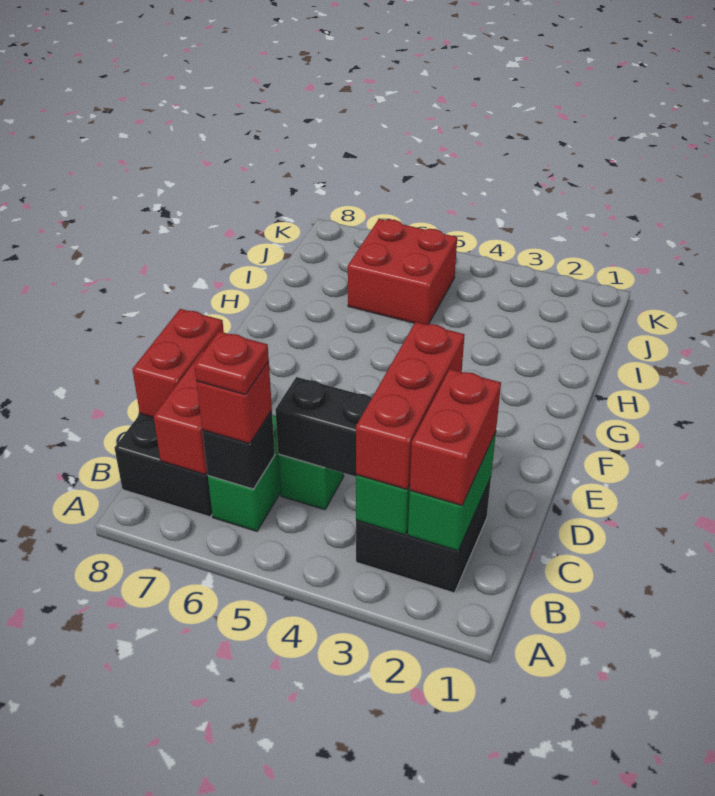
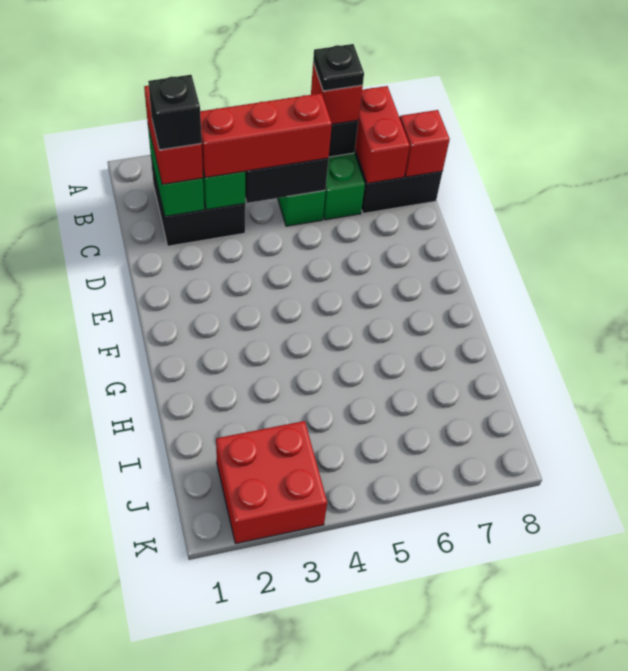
red brick B3:D3 level 3 -> red brick C3:C5 level 3
red plate B6 level 4 -> black plate B6 level 4
none -> black brick C2 level 4
red brick C8:D8 level 2 -> red brick C8 level 2
red brick I5:J6 level 1 -> red brick J2:K3 level 1

